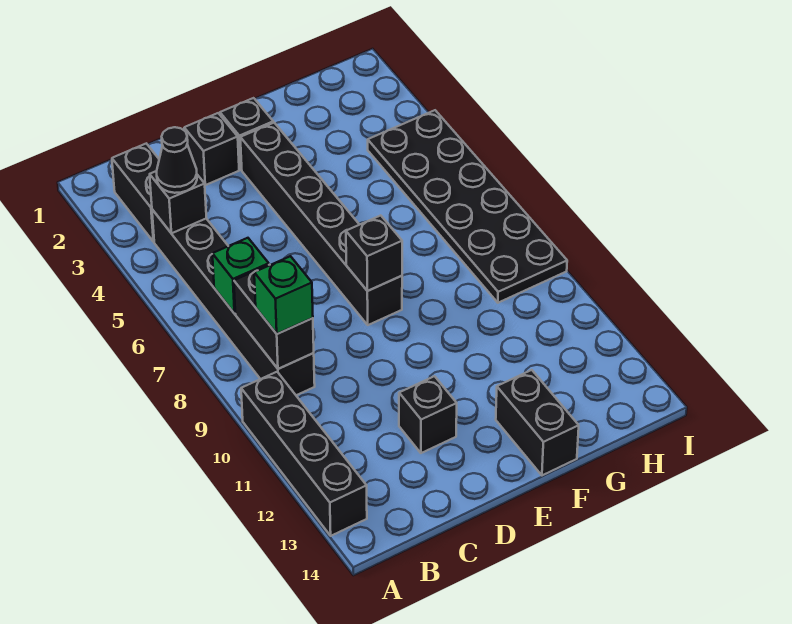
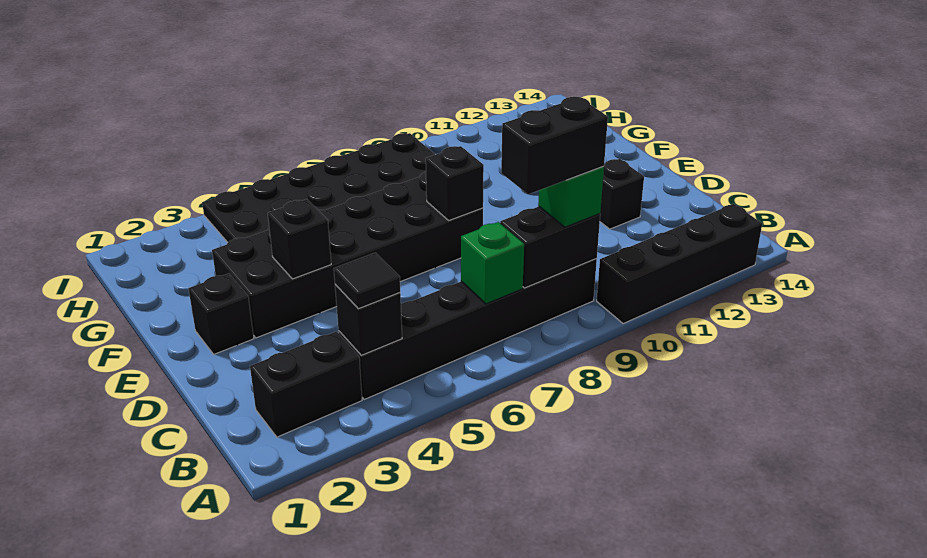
black cone B4 level 3 -> black tile B4 level 3
black brick D2 level 1 -> black brick E4 level 2
black brick E3:E8 level 1 -> black brick E3:F8 level 1
black brick F13:F14 level 1 -> black brick B8:B9 level 4

